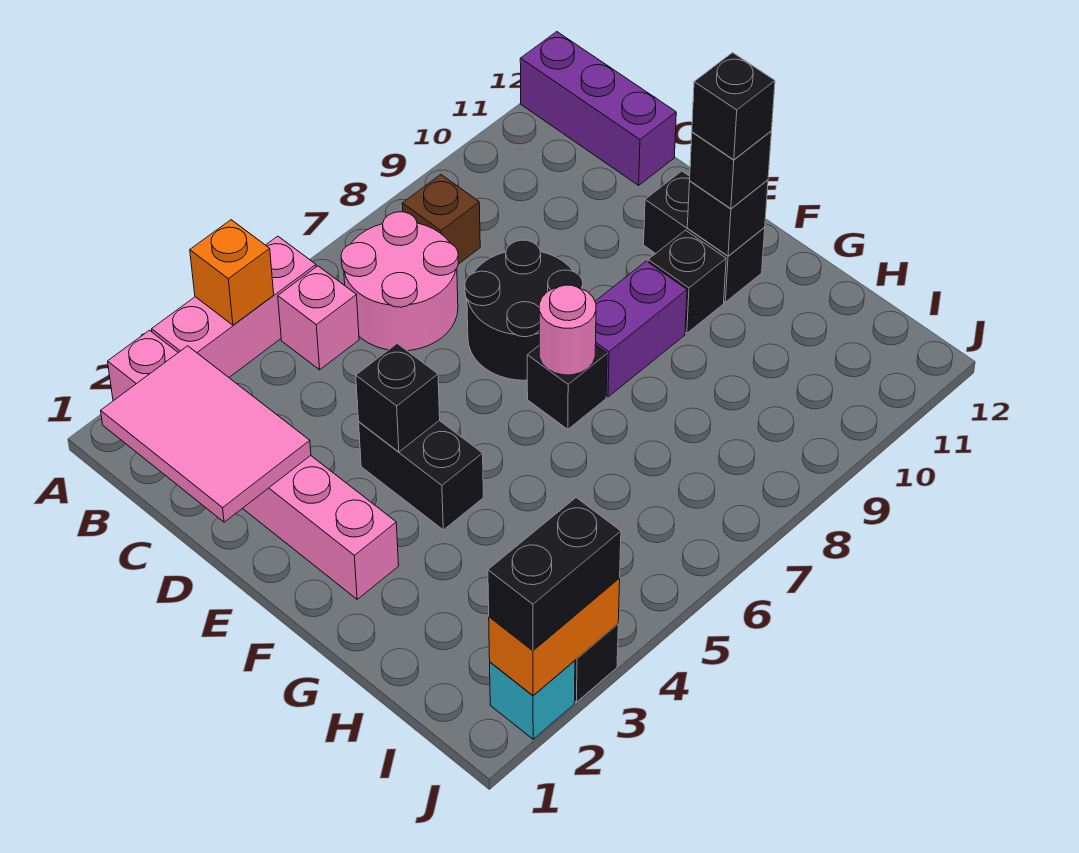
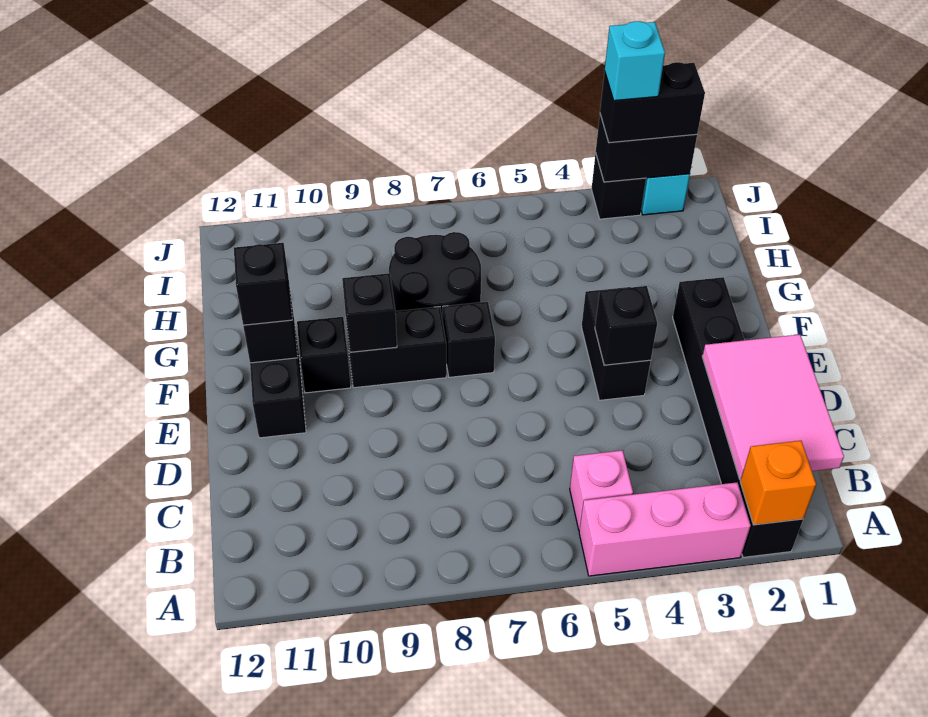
pink brick A2:F2 level 1 -> black brick A2:F2 level 1
orange brick A4 level 2 -> orange brick A2 level 2
purple brick A12:C12 level 1 -> none
pink round brick B6:C7 level 1 -> none
brown brick B8 level 1 -> none
black round brick D7:E8 level 1 -> black round brick G7:H8 level 1
pink round brick F7 level 2 -> none
purple brick F8:F9 level 1 -> black brick F8:F9 level 1
black brick F11 level 4 -> black brick F9 level 2
orange brick J2:J3 level 2 -> black brick J2:J3 level 2
none -> cyan brick J3 level 4

